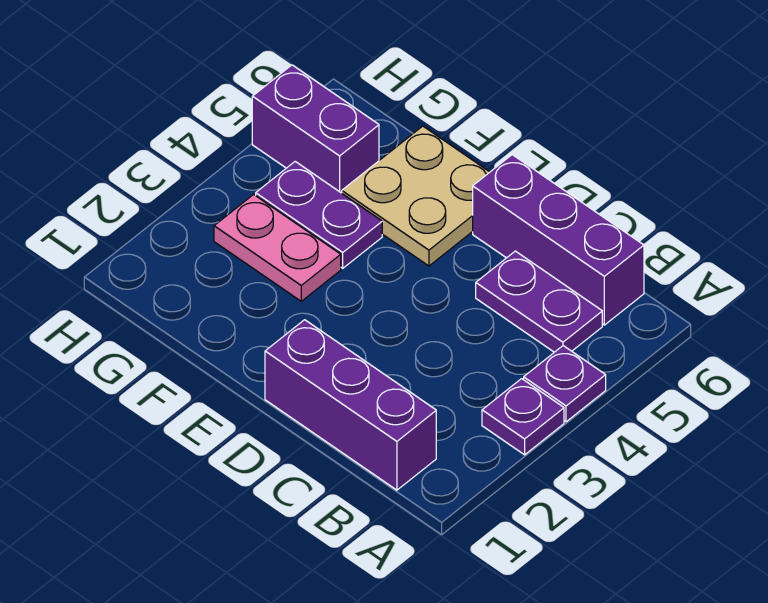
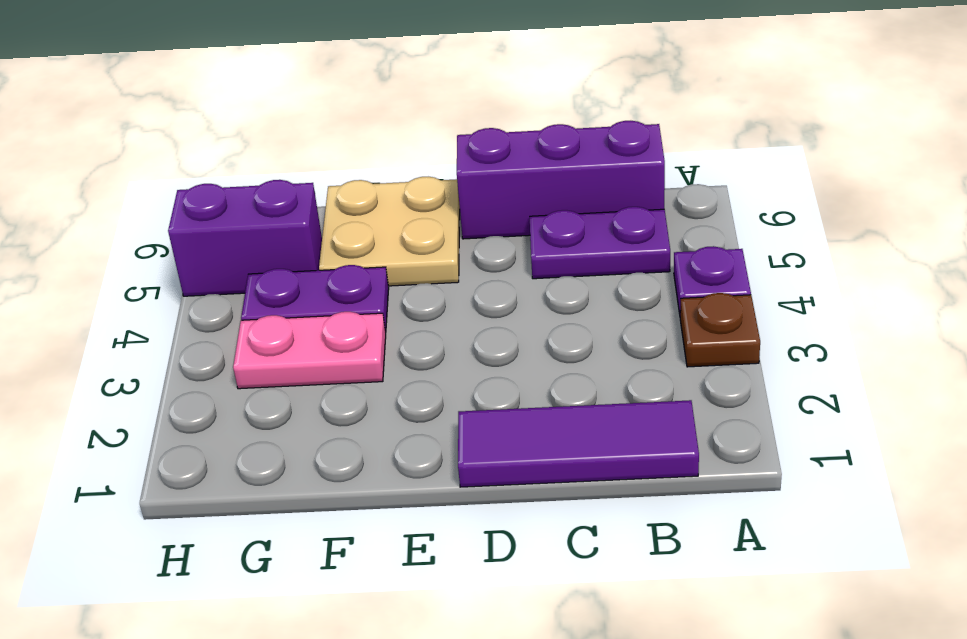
purple plate A3 level 1 -> brown plate A3 level 1
purple brick B1:D1 level 1 -> purple tile B1:D1 level 1

